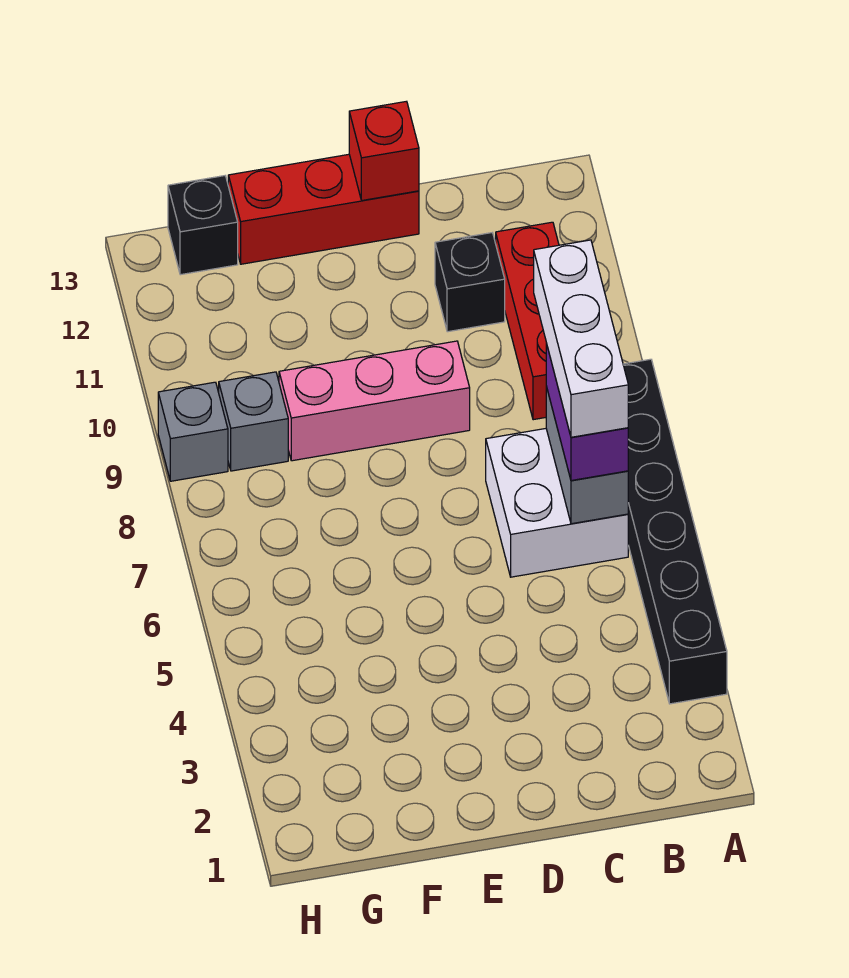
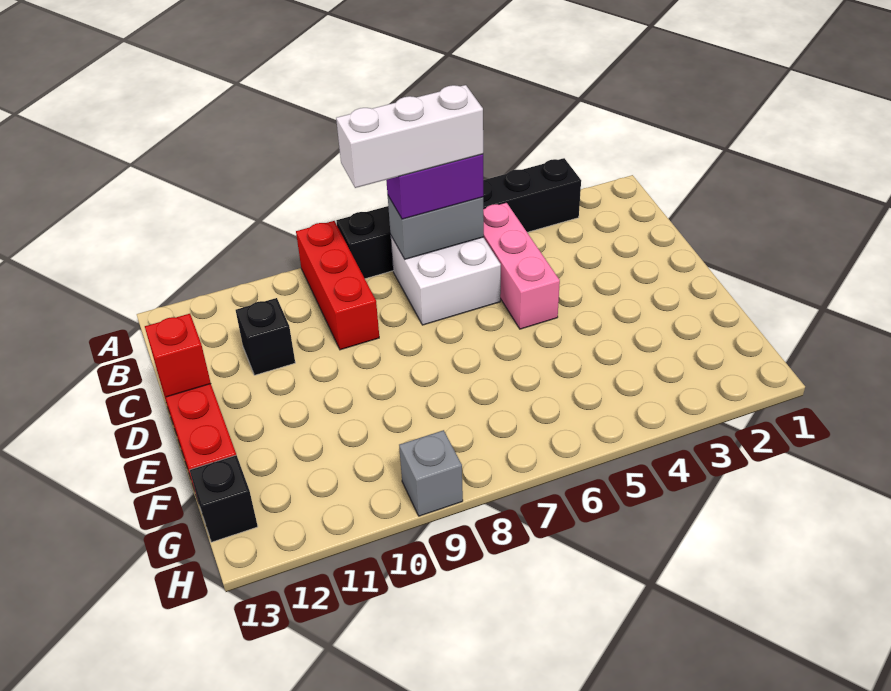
red brick B9:B11 level 1 -> red brick A9:C9 level 1
pink brick D9:F9 level 1 -> pink brick B5:D5 level 1
grey brick G9 level 1 -> none

